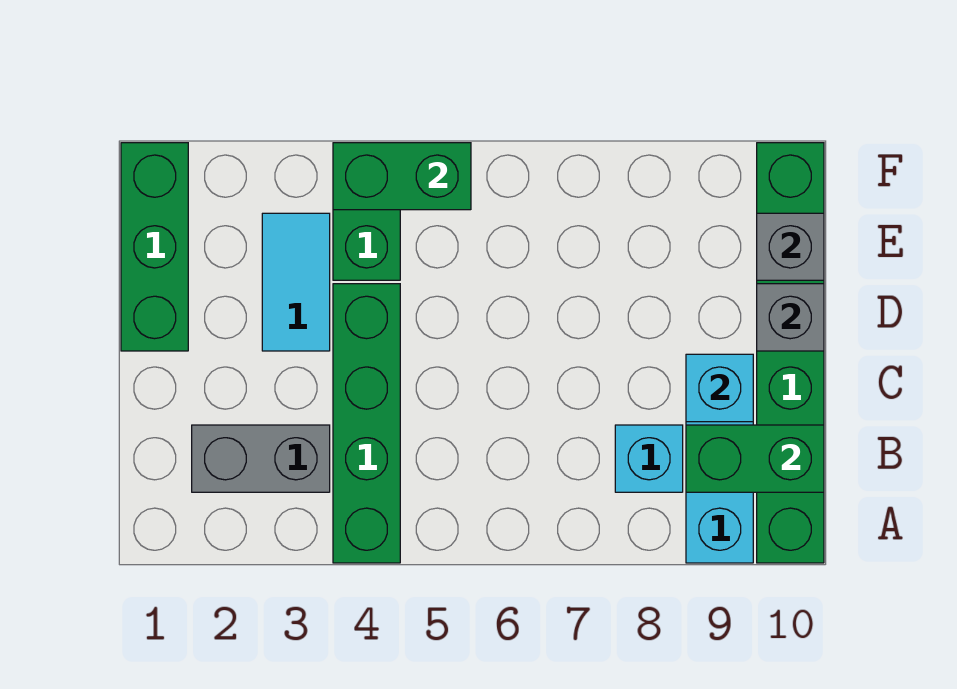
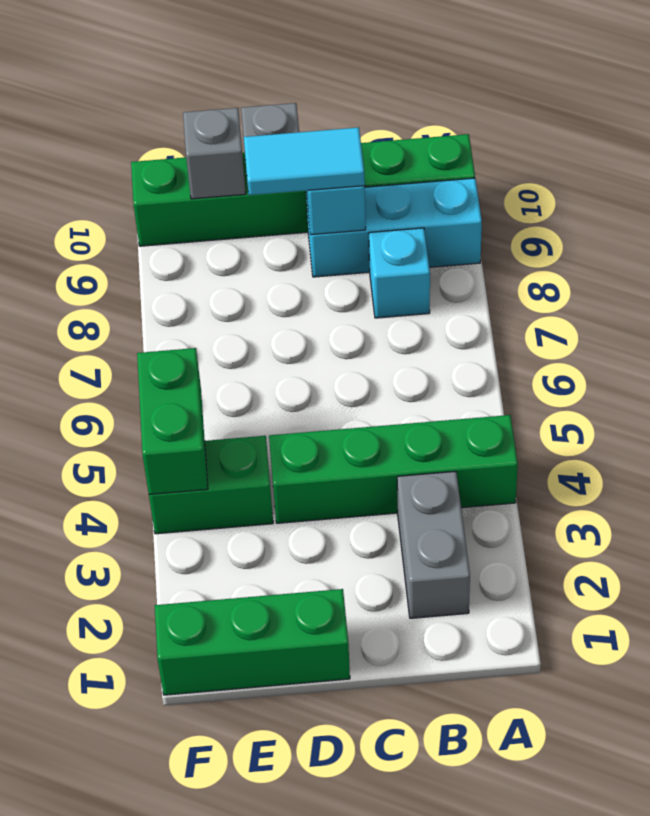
green brick B9:B10 level 2 -> none
cyan tile D3:E3 level 1 -> cyan tile C9:D9 level 3

